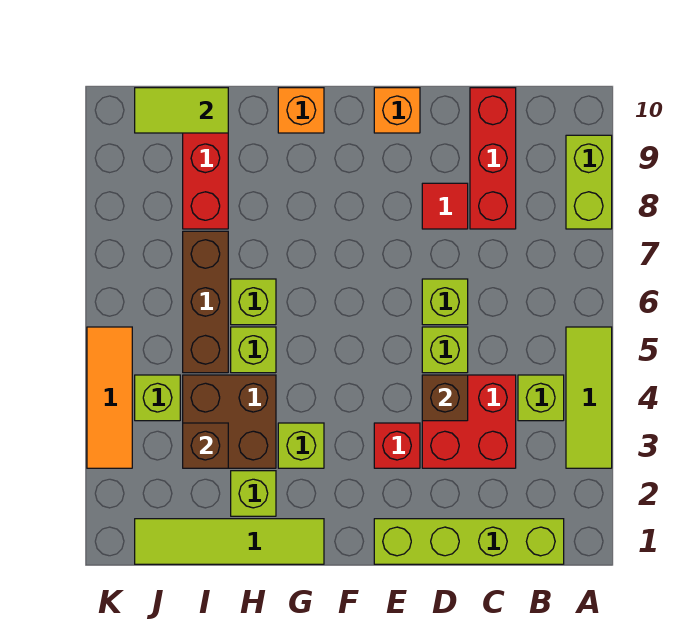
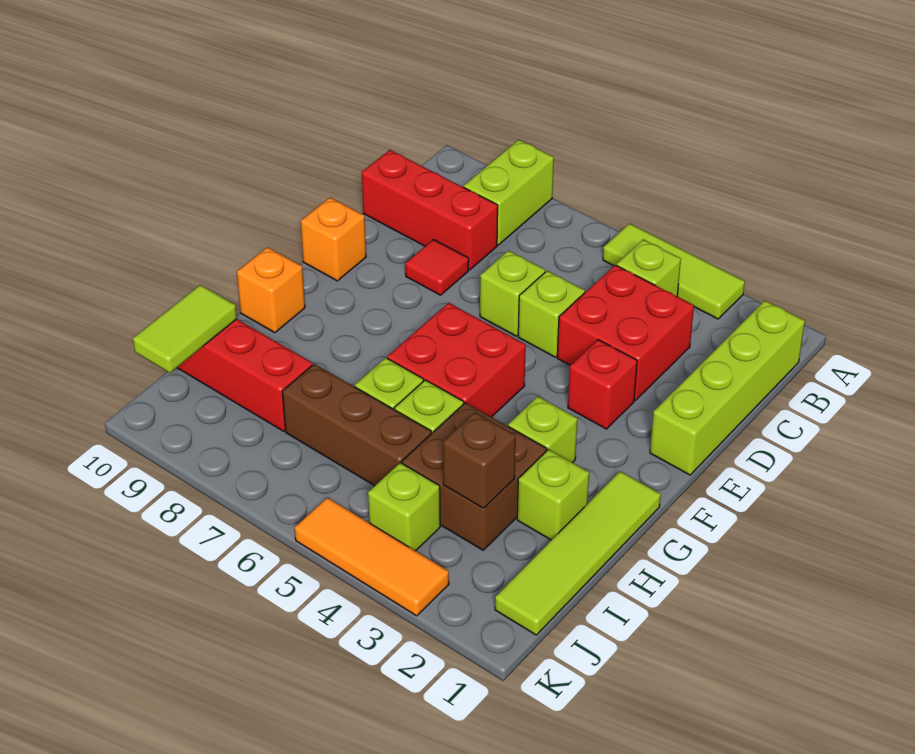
lime brick A8:A9 level 1 -> lime brick A8:B8 level 1
brown brick D4 level 2 -> none
none -> red brick F5:G6 level 1

